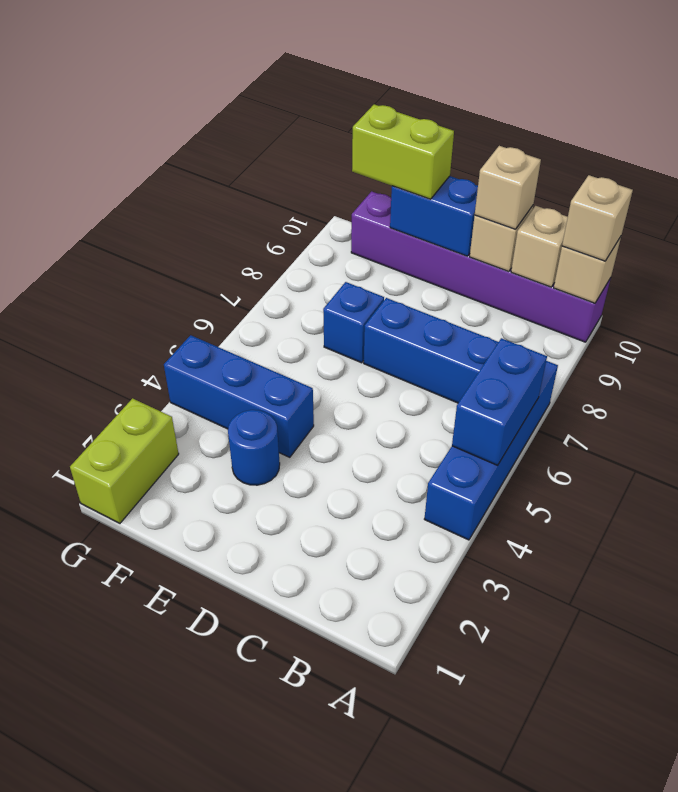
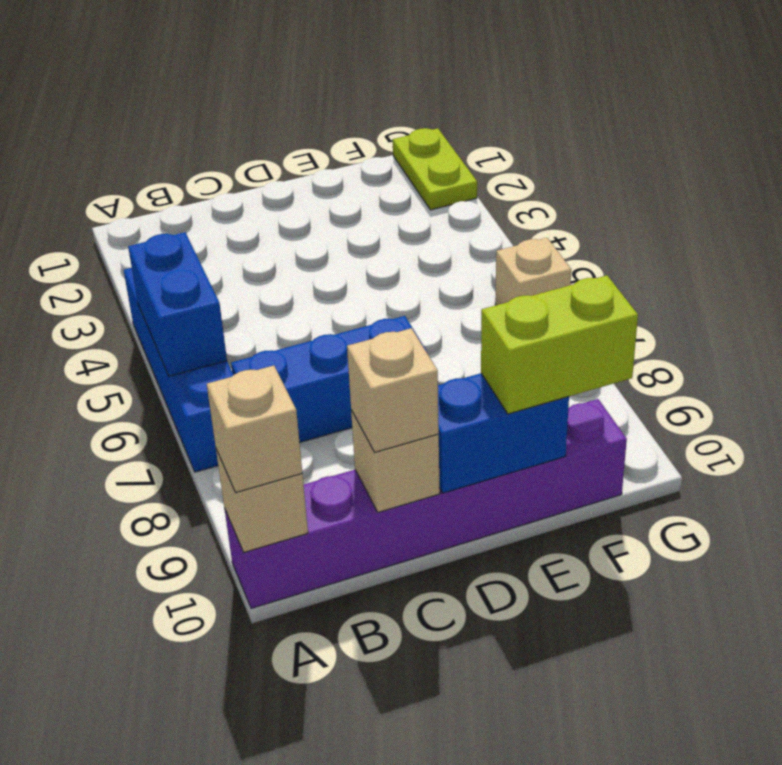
tan brick B10 level 2 -> tan brick G6 level 1
blue round brick E3 level 1 -> none
blue brick E4:G4 level 1 -> none
blue brick E7 level 1 -> none
lime brick G1:G2 level 1 -> lime plate G1:G2 level 1

